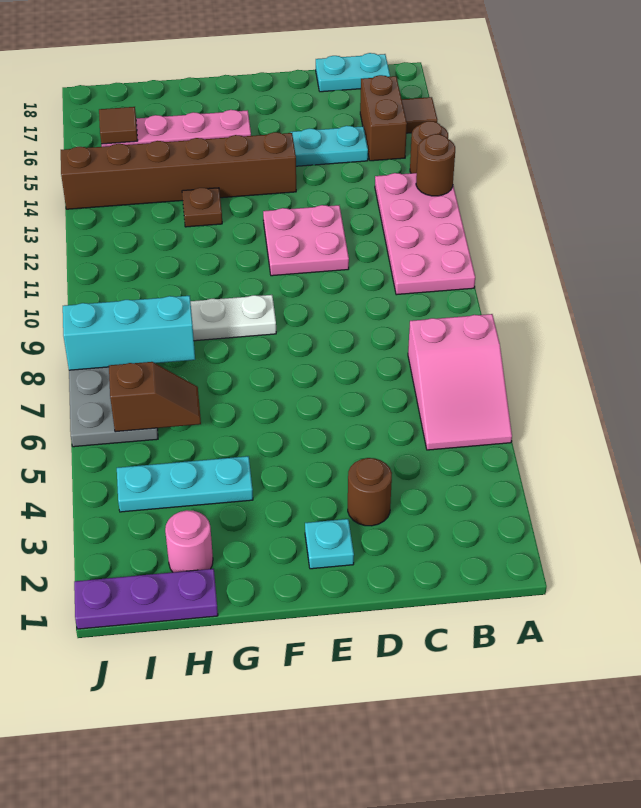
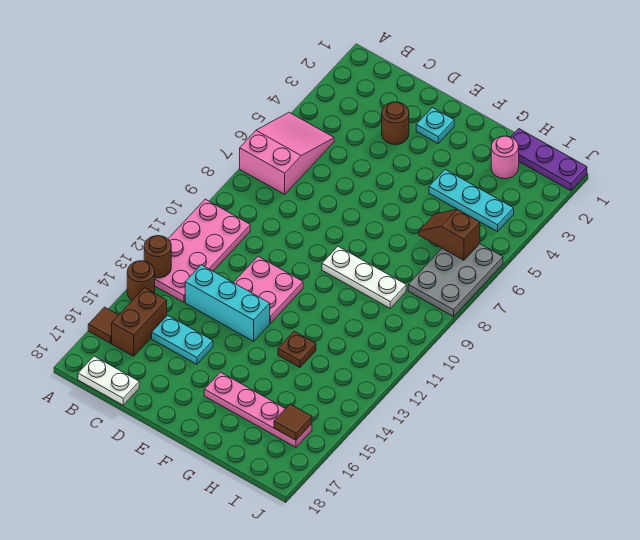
cyan plate B18:C18 level 1 -> white plate B18:C18 level 1
brown brick E14:J14 level 1 -> none
cyan brick H8:J8 level 2 -> cyan brick C13:E13 level 1

